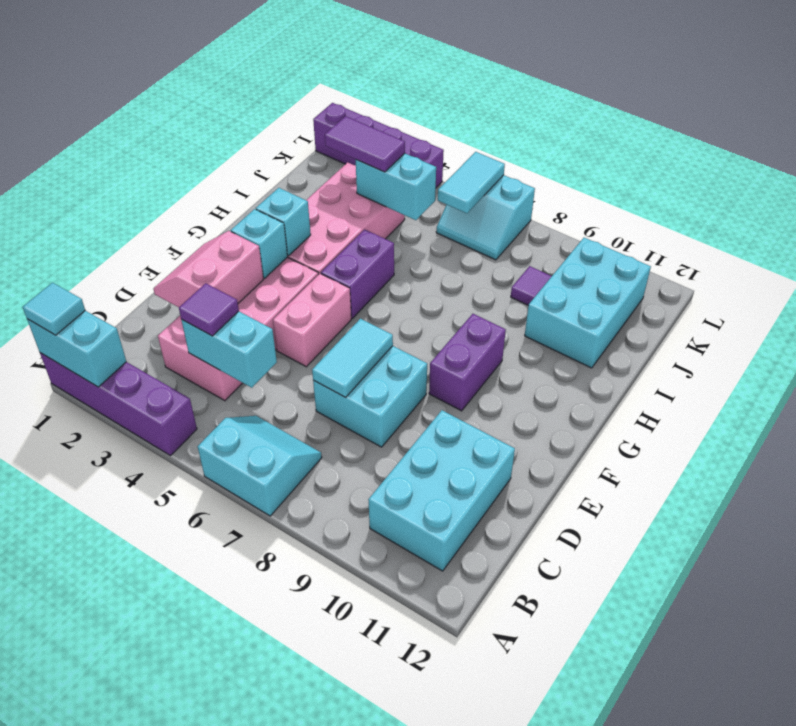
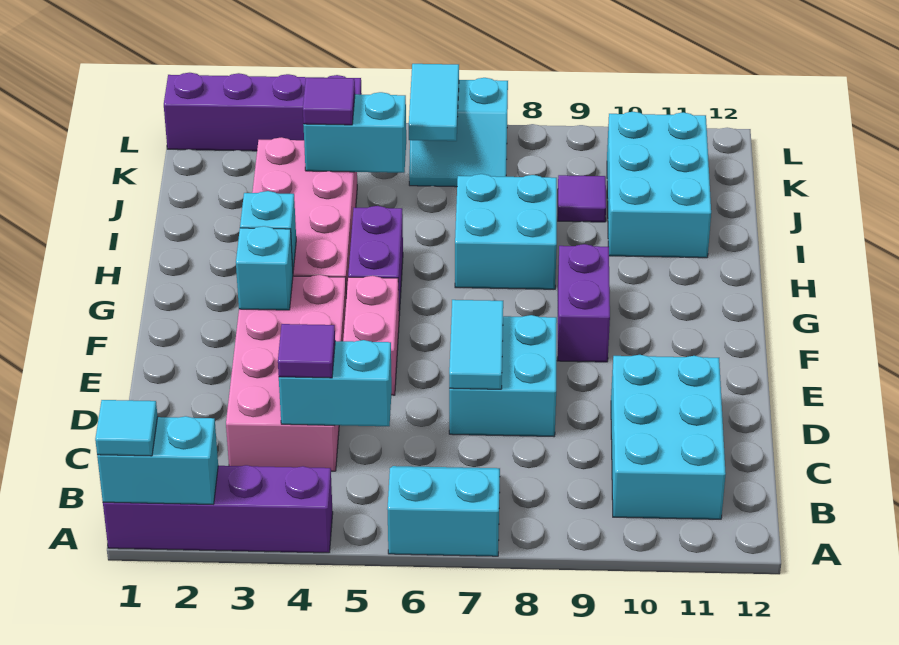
pink slope D2:E3 level 2 top 3 -> none
none -> cyan brick H7:I8 level 1
purple tile J3:J4 level 3 -> purple tile J4 level 3

